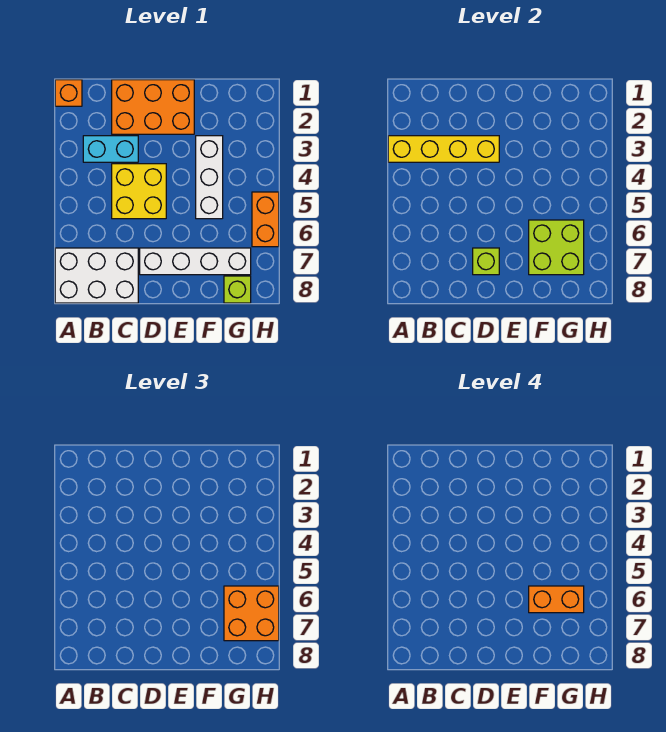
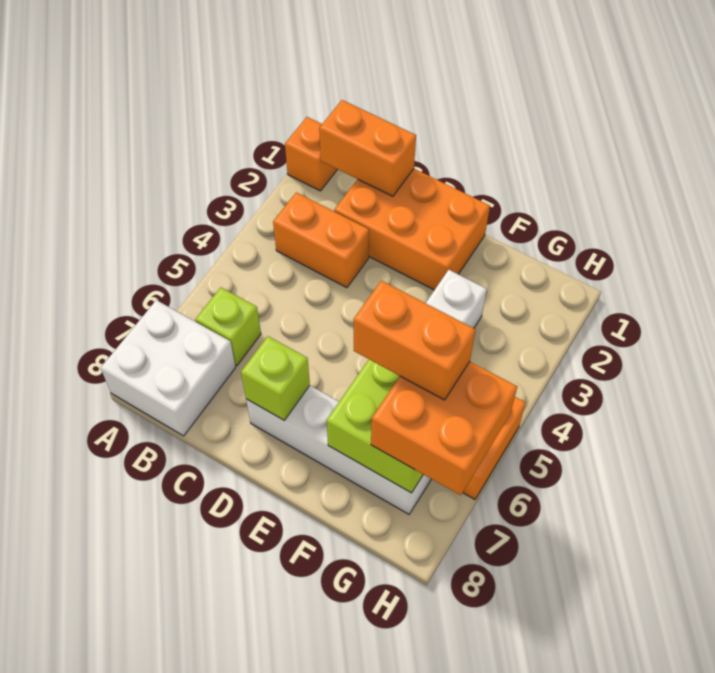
yellow brick A3:D3 level 2 -> none
white brick A7:C8 level 1 -> white brick A7:B8 level 1
none -> orange brick B1:C1 level 2
cyan brick B3:C3 level 1 -> orange brick B3:C3 level 1
yellow brick C4:D5 level 1 -> none
lime brick G8 level 1 -> lime brick B6 level 1

